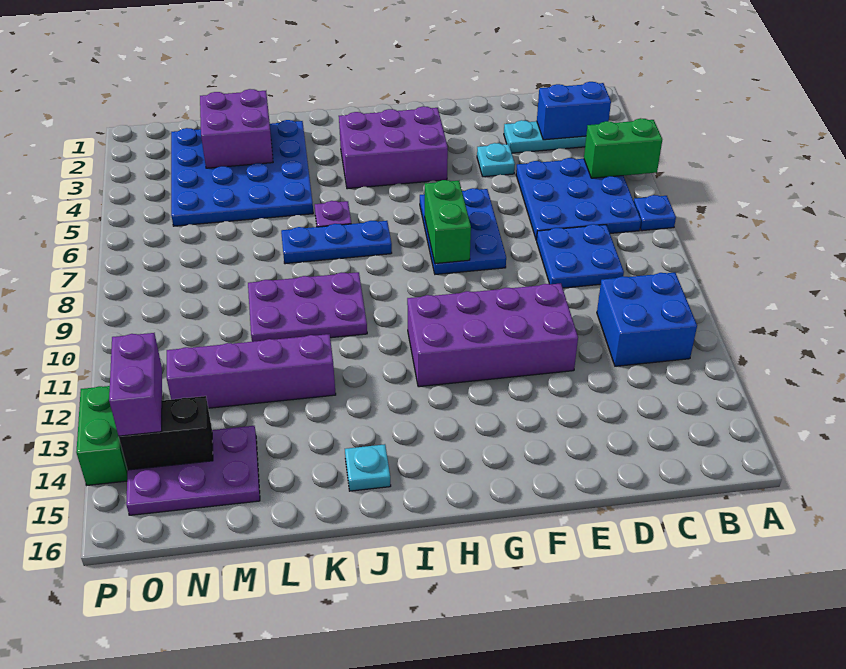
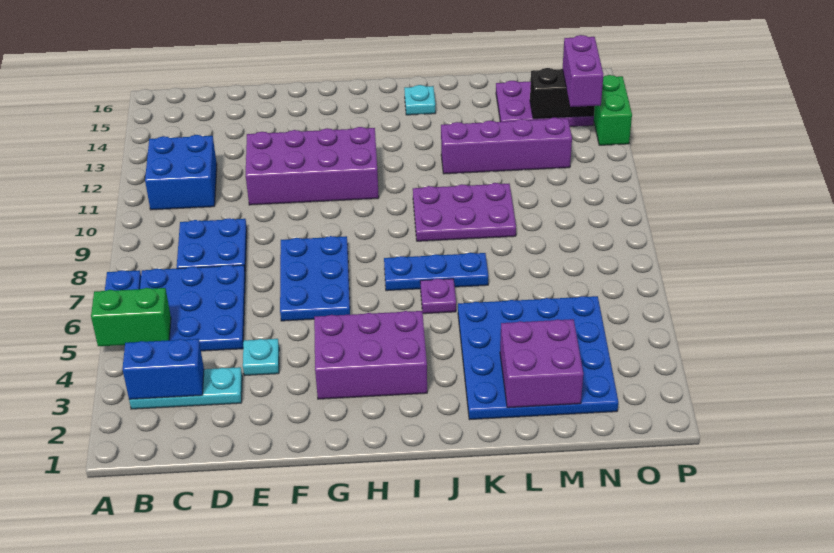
green brick G7:G8 level 2 -> none

